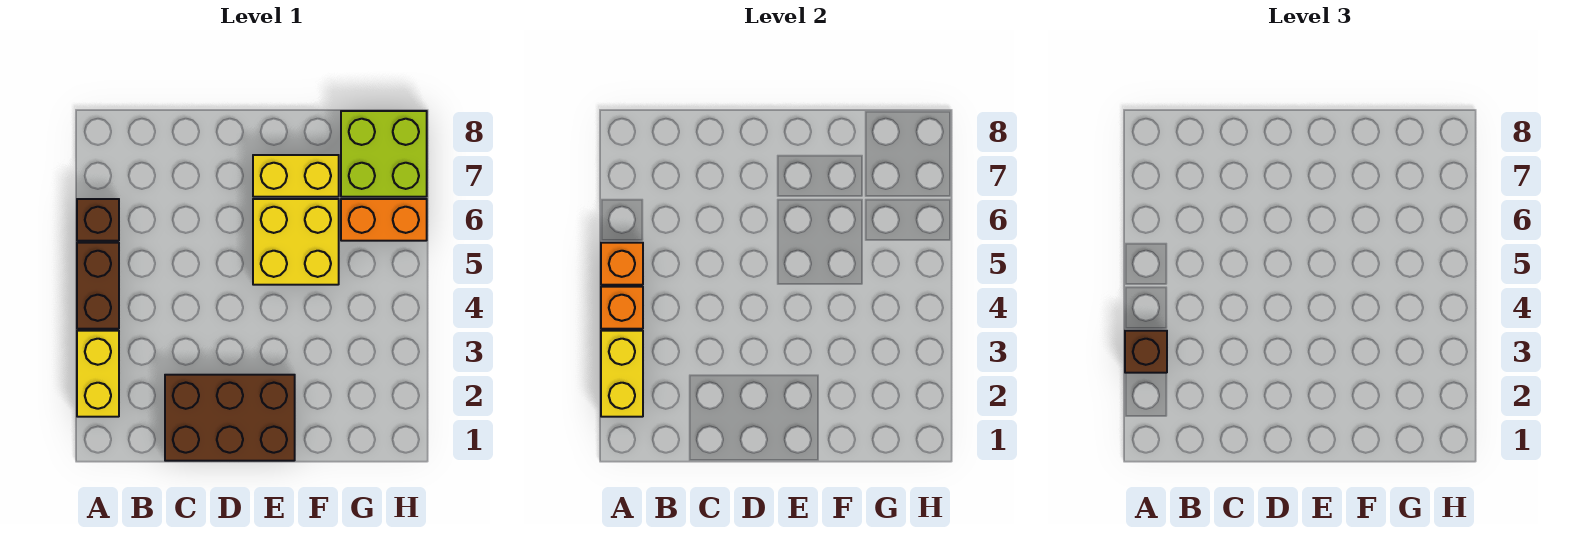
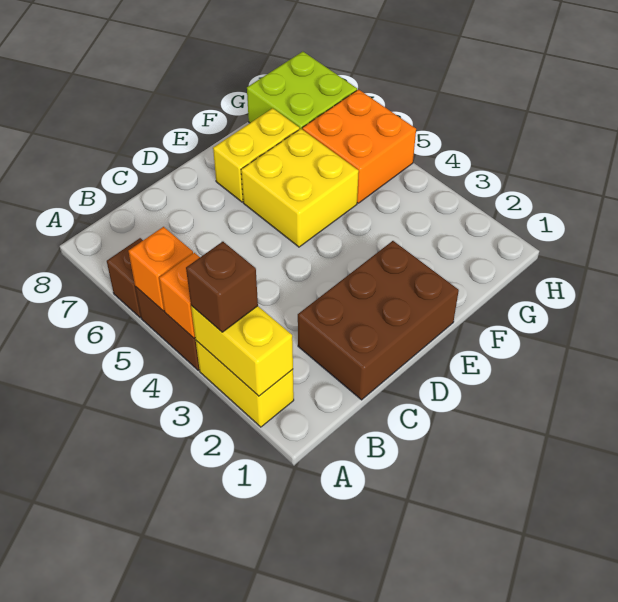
orange brick G6:H6 level 1 -> orange brick G5:H6 level 1

